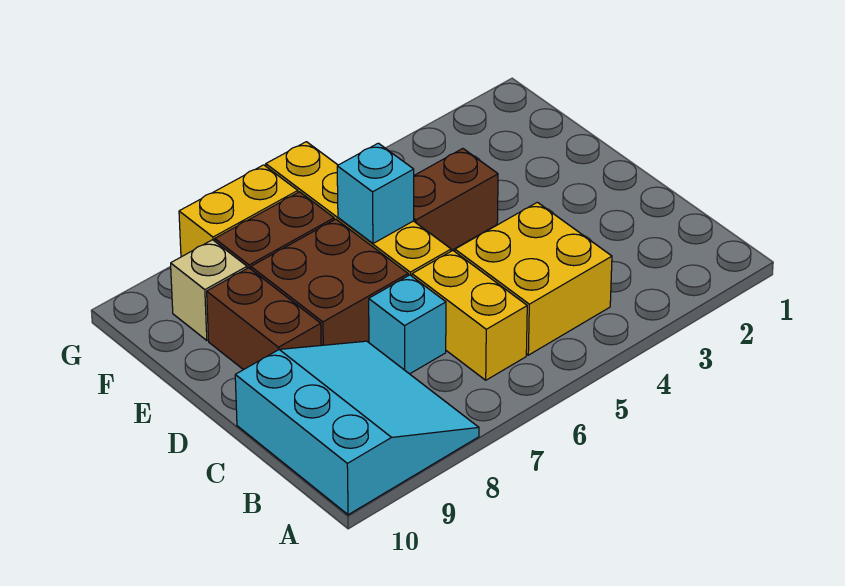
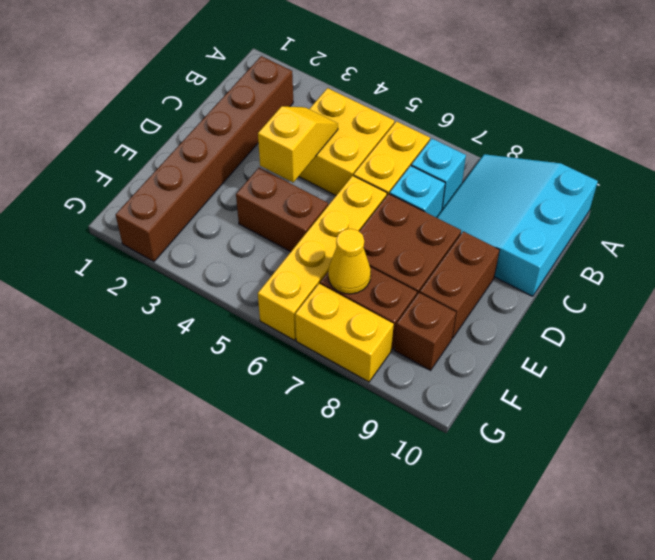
none -> brown brick B2:G2 level 1
none -> yellow slope C4:D4 level 2 top D
cyan brick E6 level 2 -> cyan brick B7 level 1
none -> yellow cone F7 level 2
tan brick F9 level 1 -> brown brick F9 level 1

